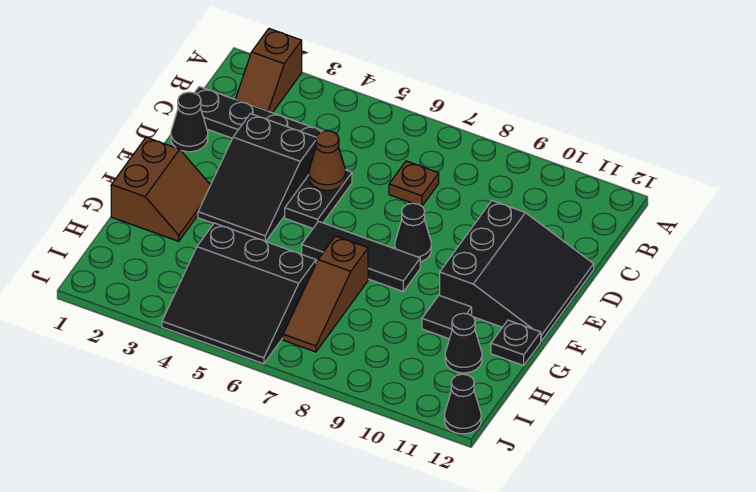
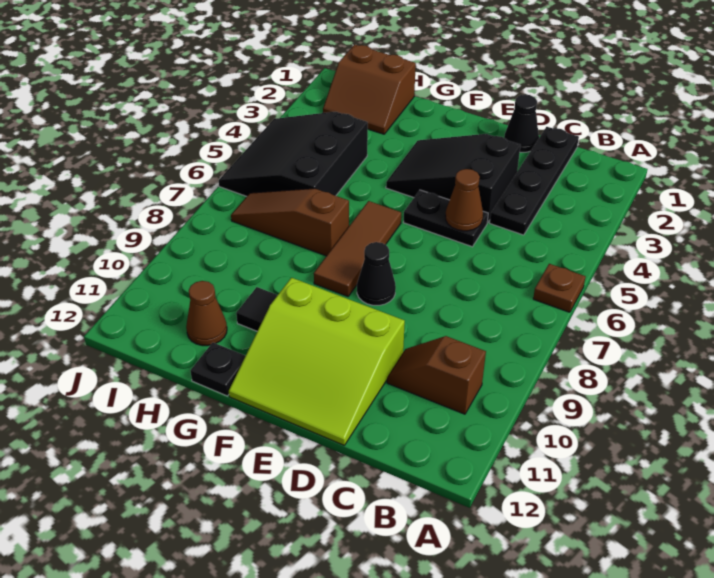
brown slope A2:B2 level 1 top A -> brown slope B10:C10 level 1 top B
brown plate C7 level 1 -> brown plate A6 level 1
black slope D10:F12 level 1 top 10 -> lime slope D10:F12 level 1 top 10
brown slope F1:G2 level 1 top 1 -> brown slope H1:I2 level 1 top 1
black tile F6:F8 level 1 -> brown tile F6:F8 level 1
black cone H11 level 1 -> brown cone H11 level 1
black cone J12 level 1 -> none

